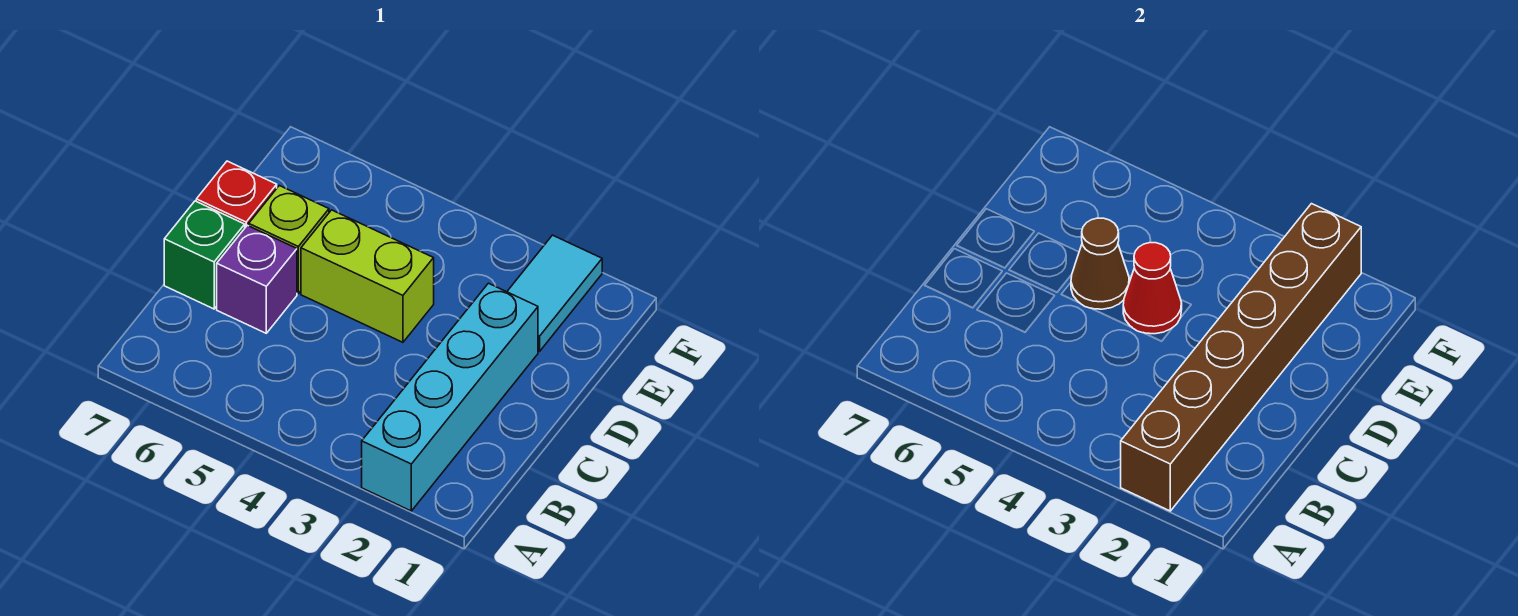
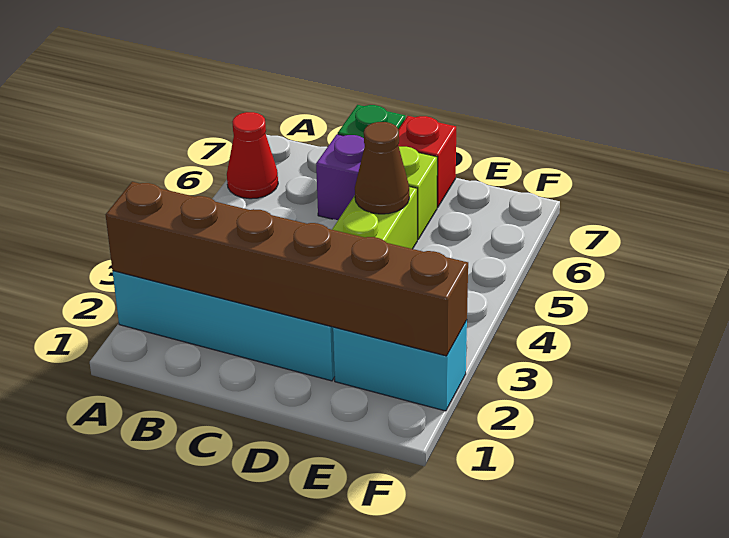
red cone D4 level 2 -> red cone A6 level 1
cyan tile E2:F2 level 1 -> cyan brick E2:F2 level 1

